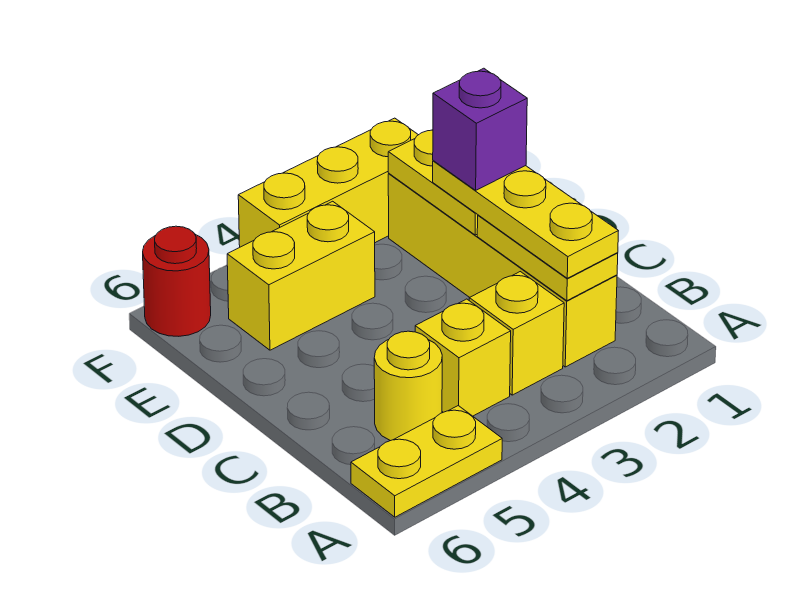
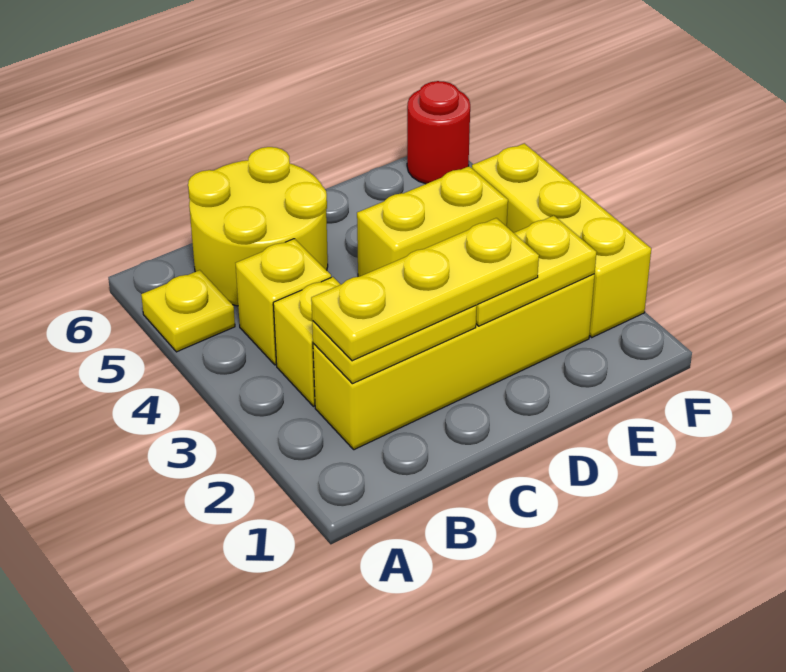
yellow plate A5:A6 level 1 -> yellow plate A5 level 1
yellow round brick B5 level 1 -> yellow round brick B5:C6 level 1
purple brick D2 level 4 -> none
yellow brick E4:E5 level 1 -> yellow brick D4:E4 level 1

